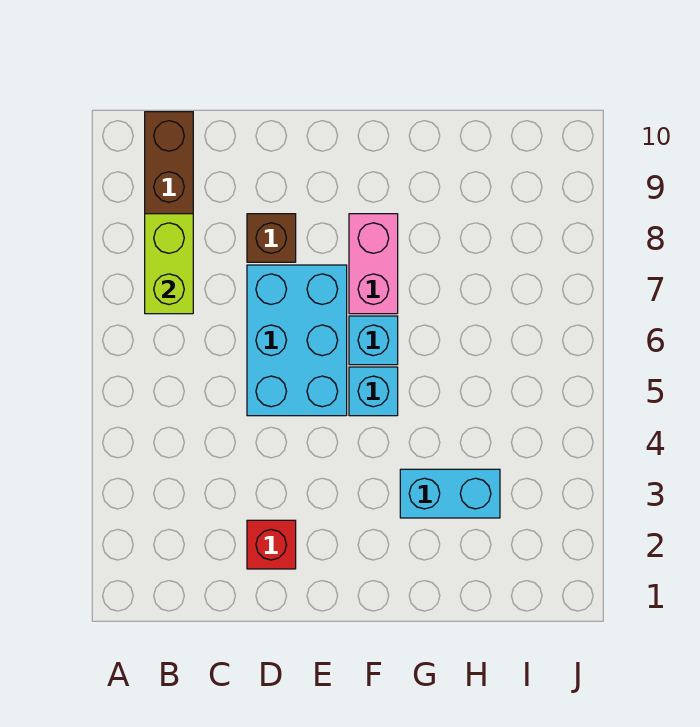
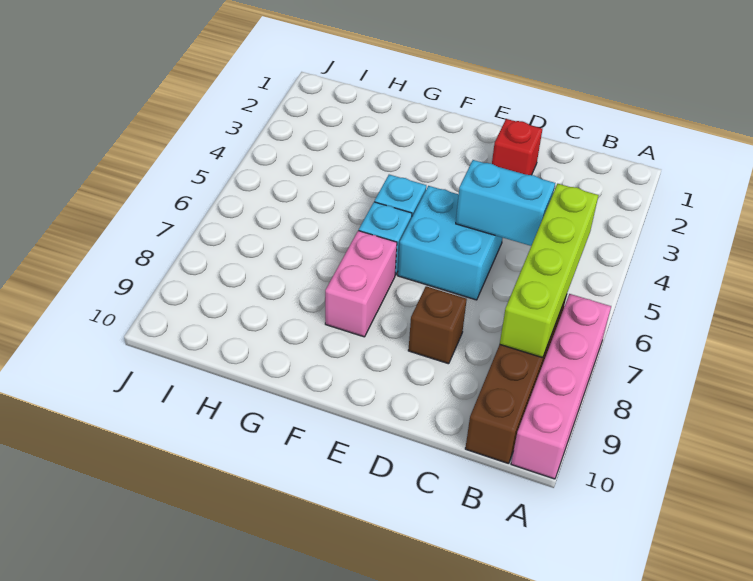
none -> pink brick A7:A10 level 1
lime brick B7:B8 level 2 -> lime brick B5:B8 level 2
cyan brick D5:E7 level 1 -> cyan brick D5:E6 level 1
cyan brick G3:H3 level 1 -> cyan brick C5:D5 level 2

